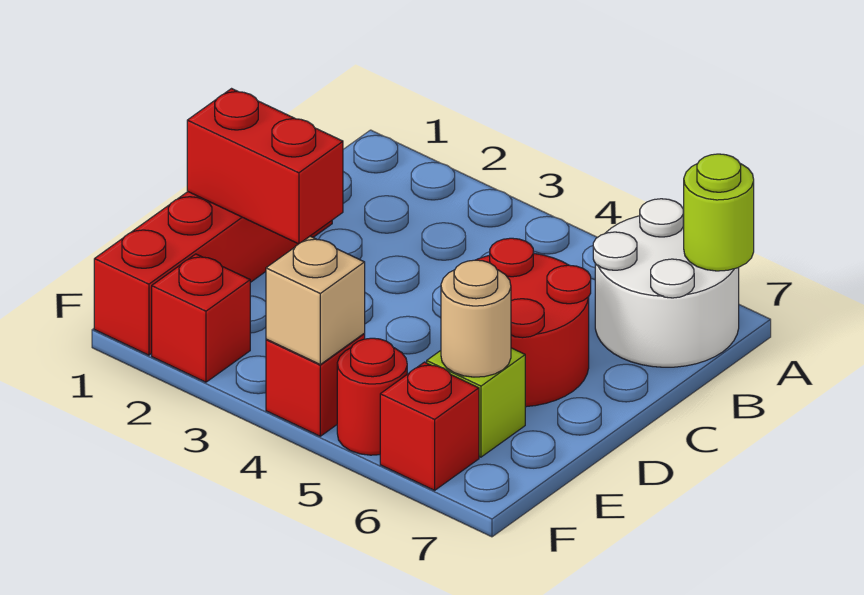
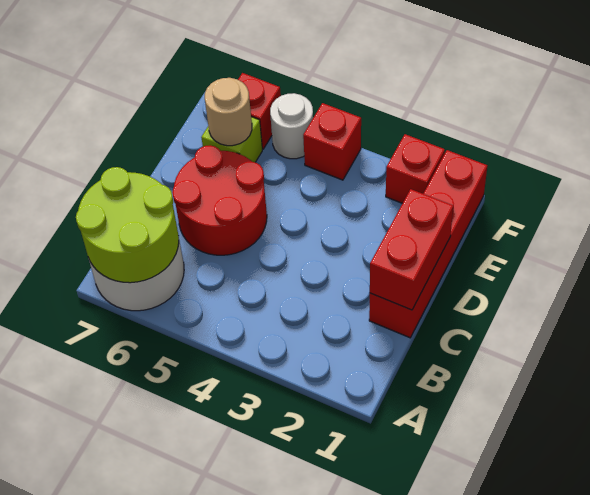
lime round brick A7 level 2 -> lime round brick A6:B7 level 2
red brick D1:D2 level 2 -> red brick C1:D1 level 2
tan brick F4 level 2 -> none
red round brick F5 level 1 -> white round brick F5 level 1

